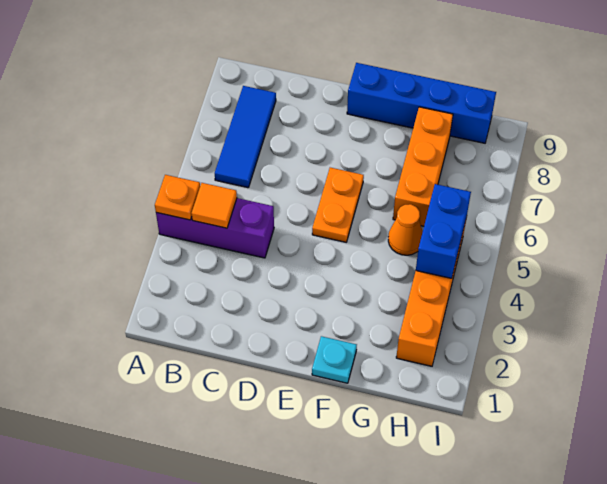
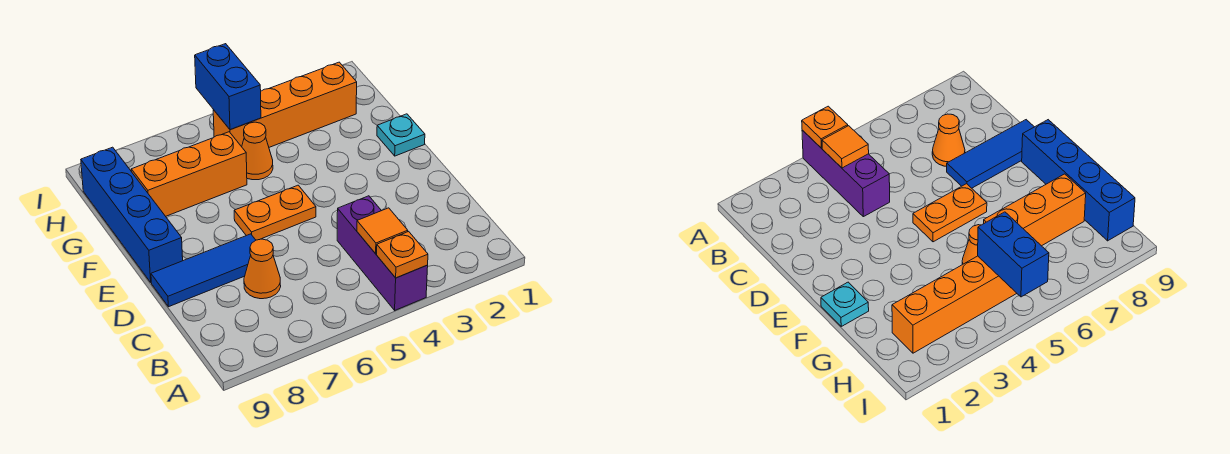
blue tile B6:B8 level 1 -> blue tile D7:D9 level 1
none -> orange cone C7 level 1
blue brick H4:H5 level 2 -> blue brick H5:I5 level 2

